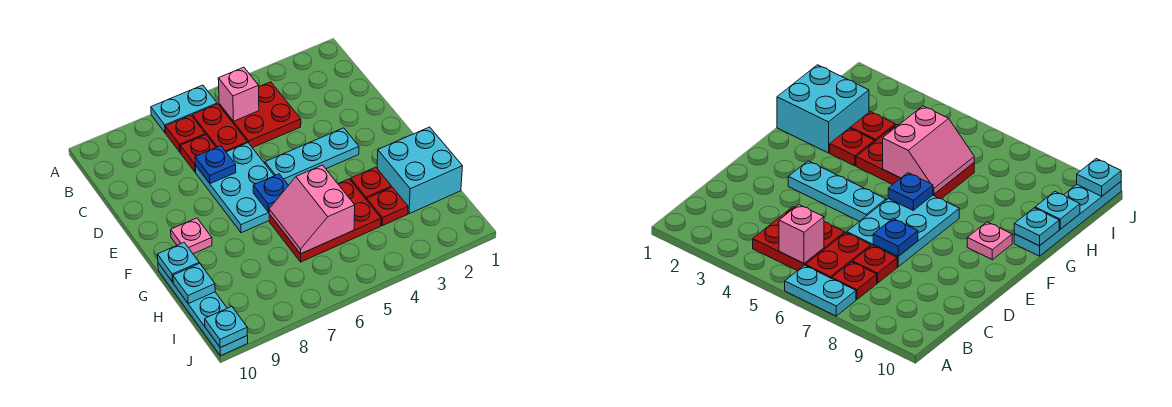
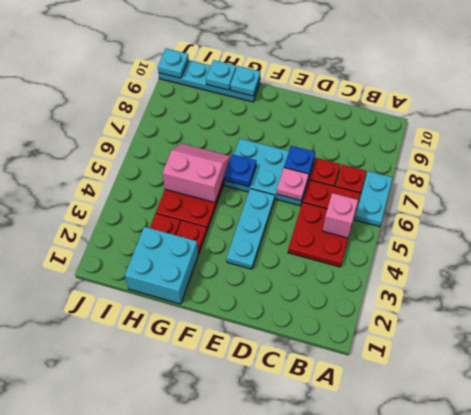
pink plate F9 level 1 -> pink plate D6 level 2

